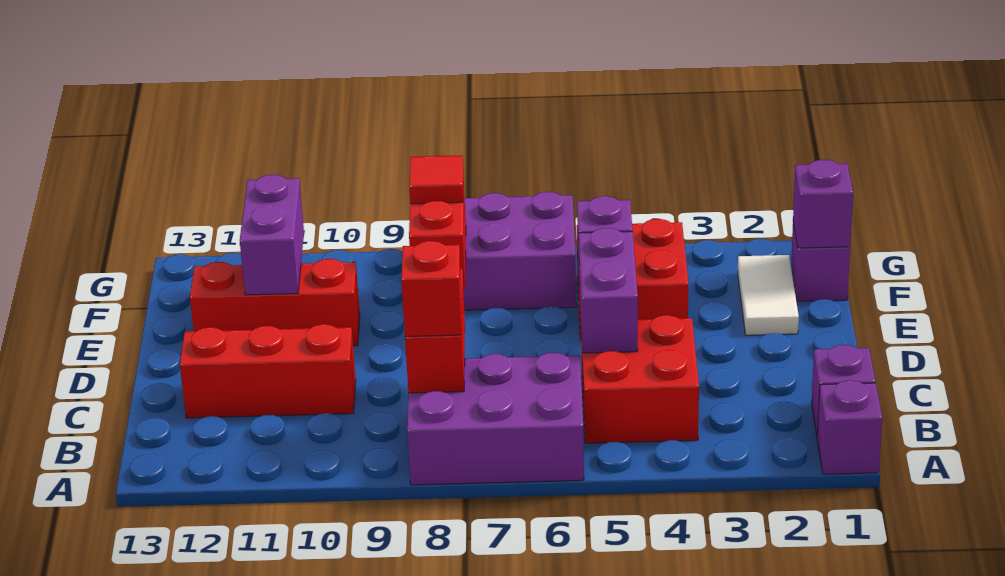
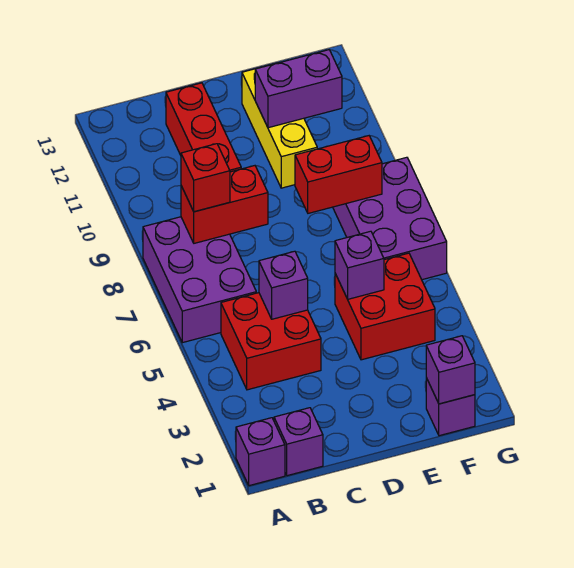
purple brick C5:D5 level 2 -> purple brick C5 level 2
white tile E2:F2 level 1 -> none
red brick E10:E12 level 1 -> yellow brick E10:E12 level 1
red tile F8 level 3 -> none

